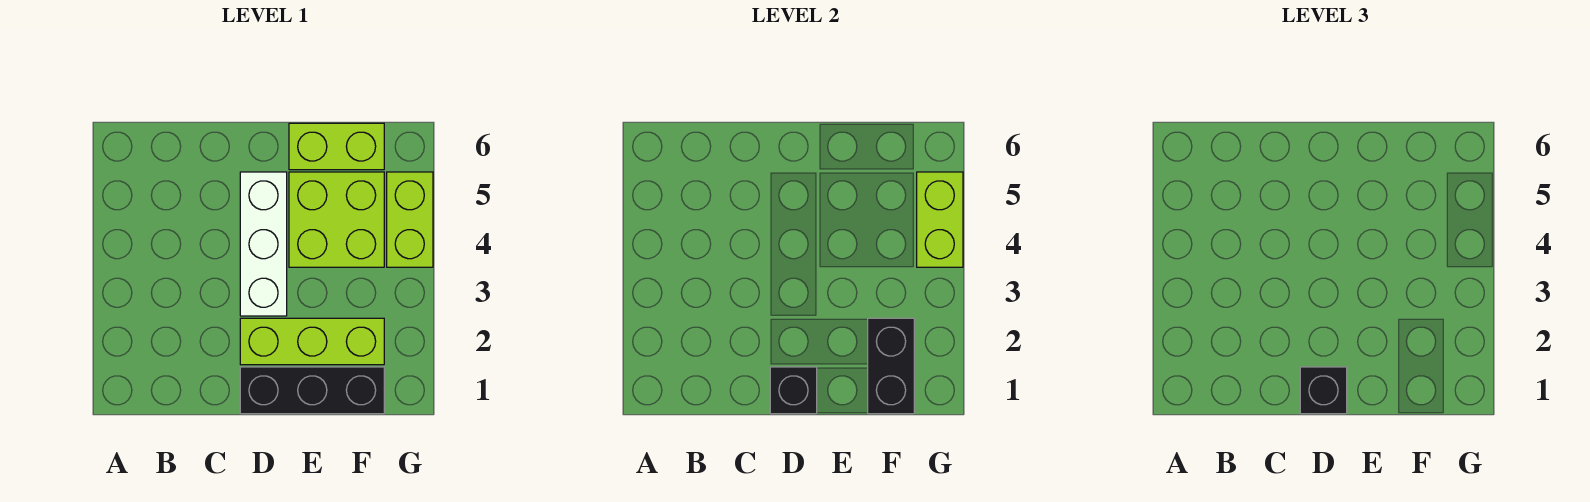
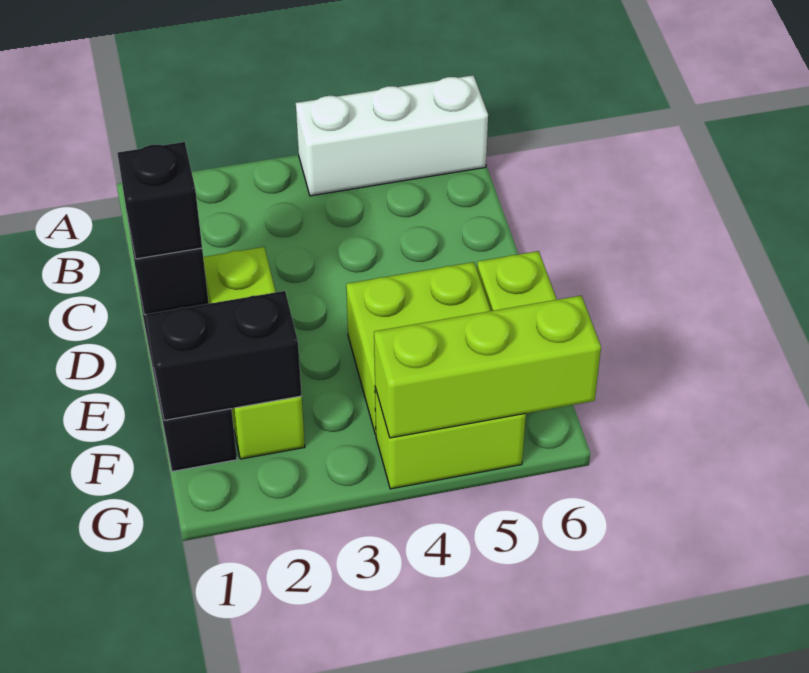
white brick D3:D5 level 1 -> white brick A4:A6 level 1
lime brick G4:G5 level 2 -> lime brick G4:G6 level 2

